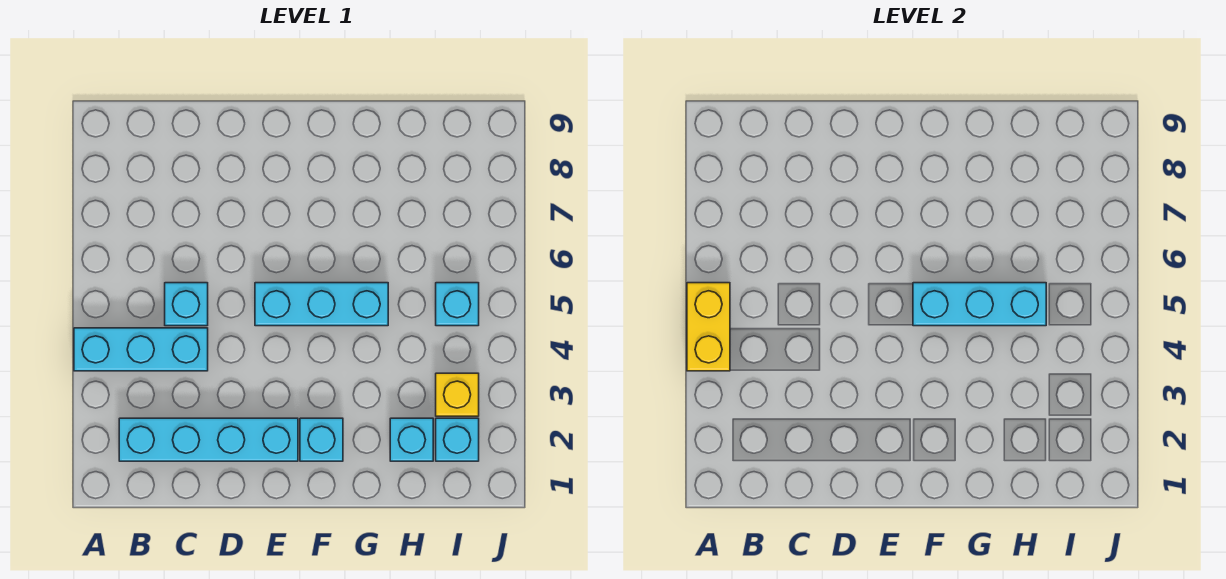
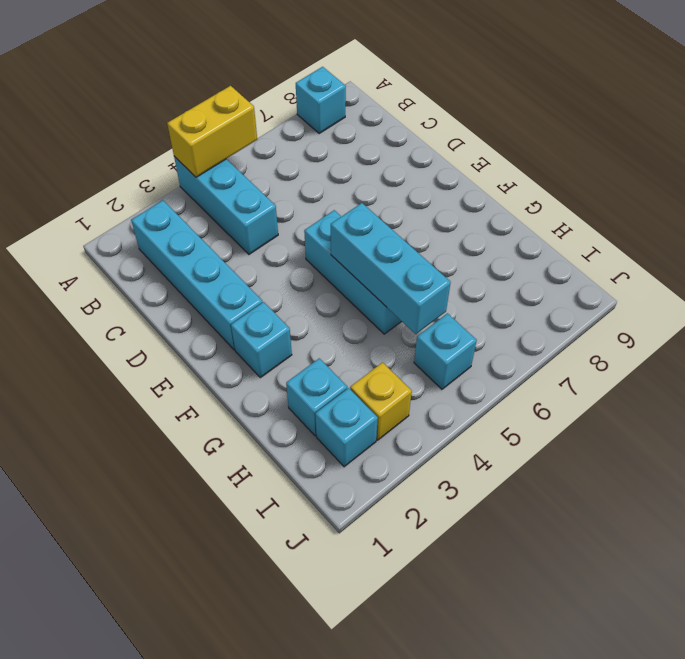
cyan brick C5 level 1 -> cyan brick A8 level 1

